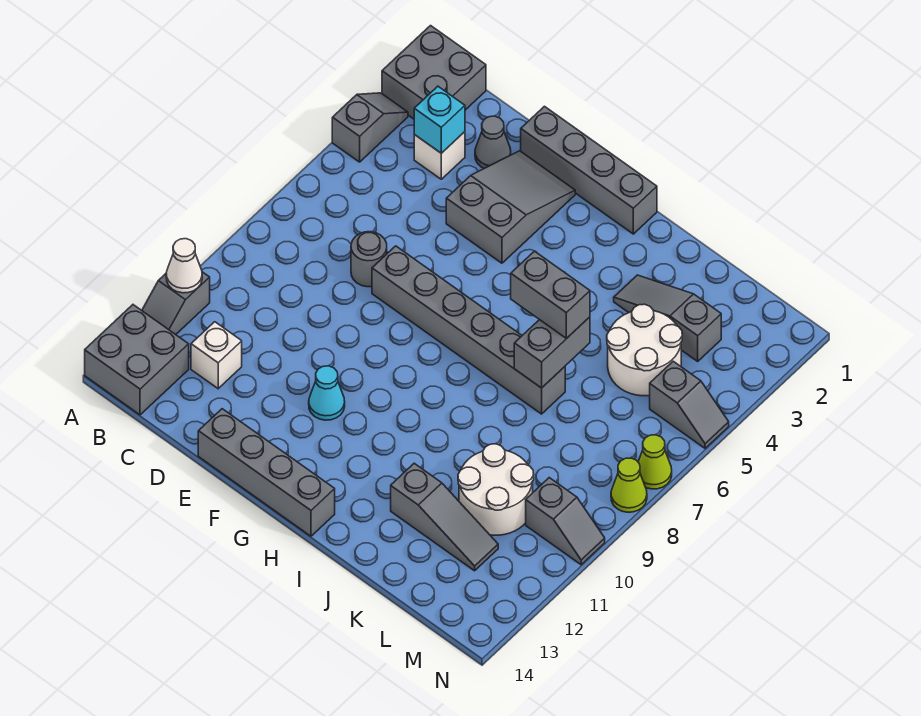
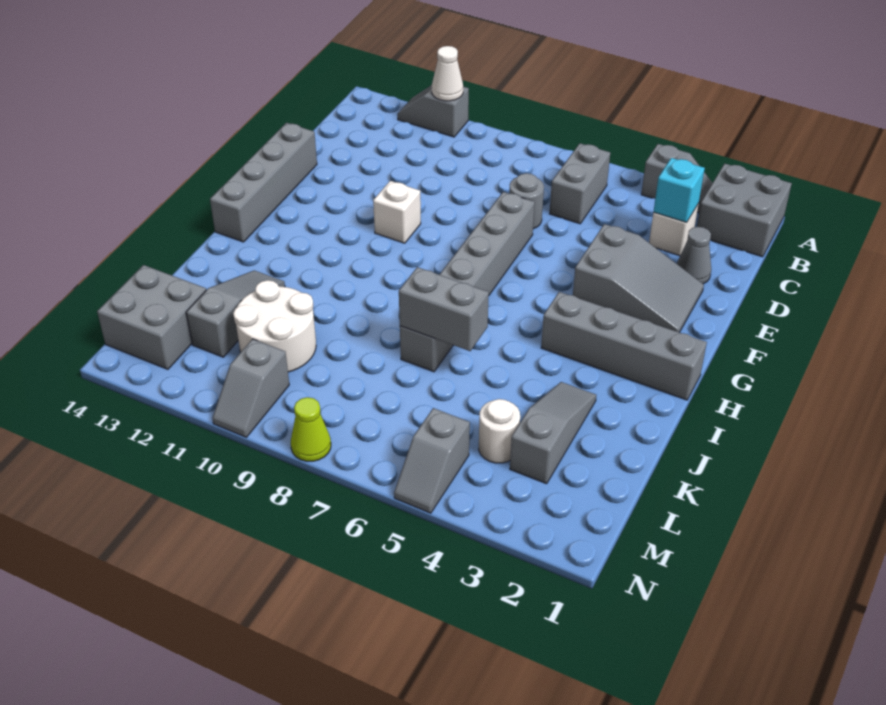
grey brick A13:B14 level 1 -> grey brick L13:M14 level 1
white brick C12 level 1 -> white brick F10 level 1
grey brick E1:H1 level 1 -> grey brick H1:H4 level 1
cyan cone F11 level 1 -> none
grey brick I6:J6 level 3 -> grey brick B6:C6 level 1
grey slope J12:L12 level 1 top J -> grey slope J12:L12 level 1 top L
white round brick K4:L5 level 1 -> white round brick L4 level 1
lime cone N7 level 1 -> none

